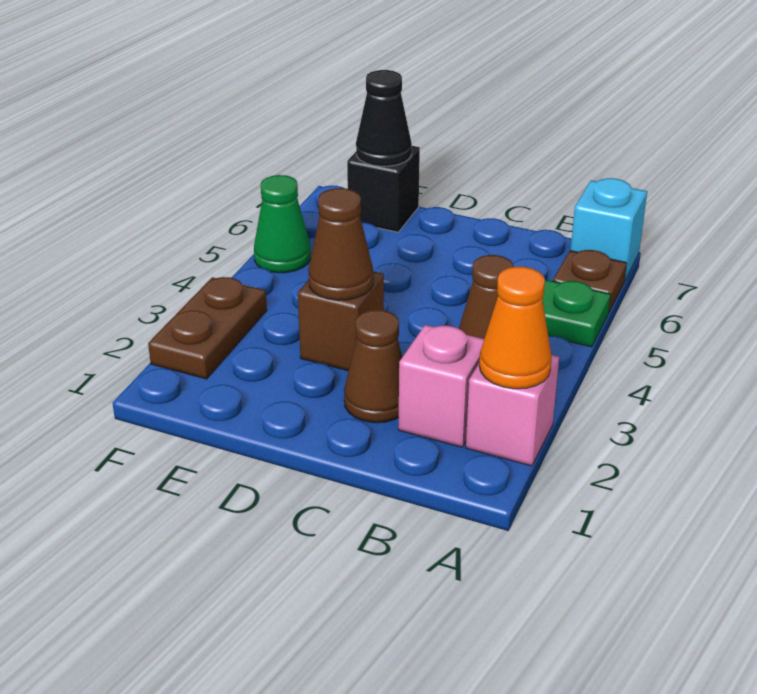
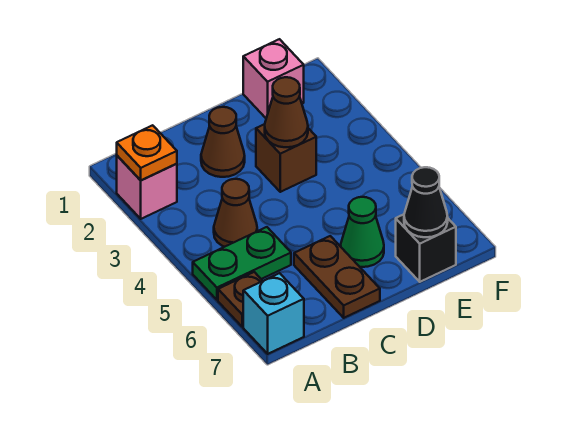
orange cone A2 level 2 -> orange plate A2 level 2
pink brick B2 level 1 -> pink brick E1 level 1
brown plate F2:F3 level 1 -> brown plate C6:C7 level 1
green cone F5 level 1 -> green cone D6 level 1

